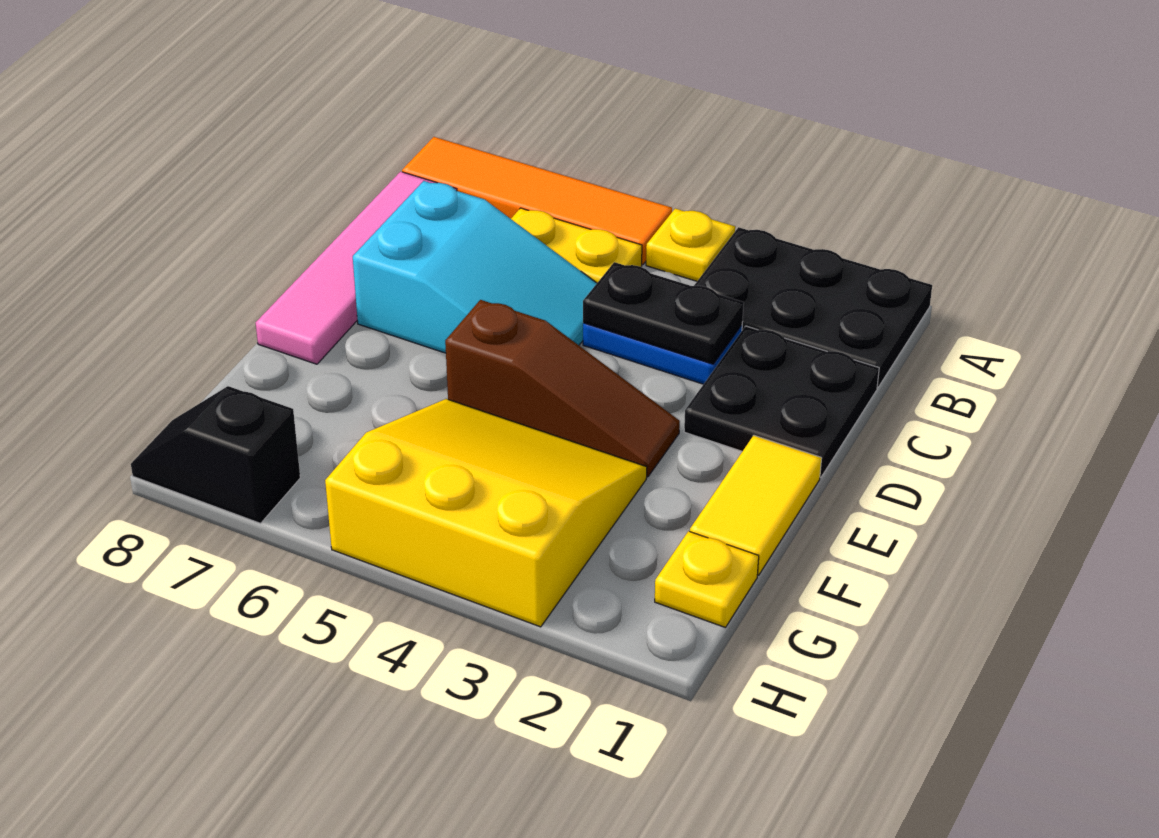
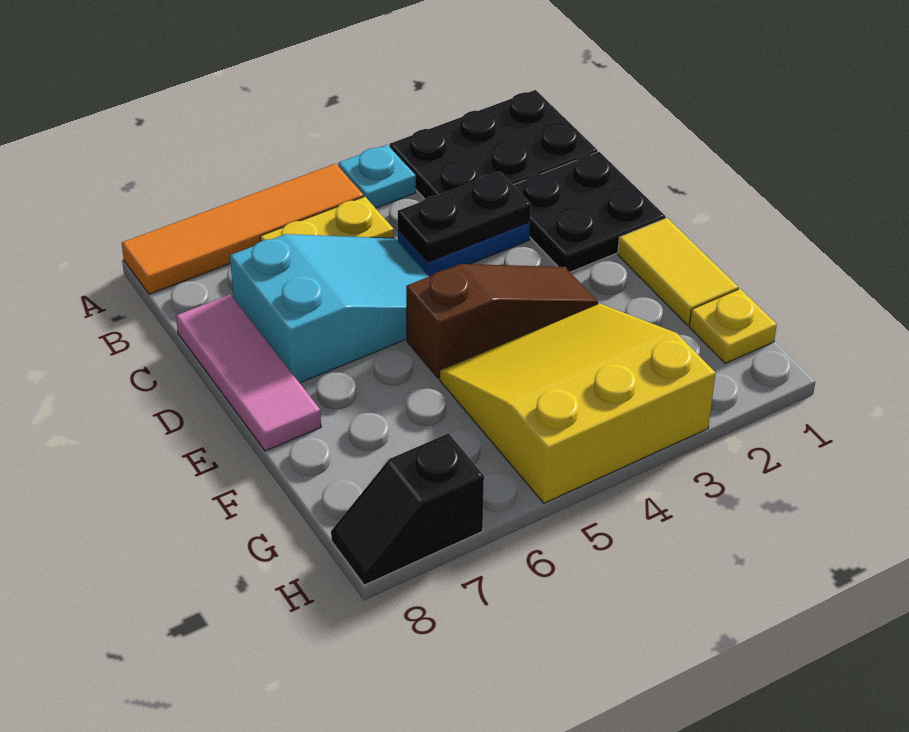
yellow plate A4 level 1 -> cyan plate A4 level 1
pink tile B8:E8 level 1 -> pink tile C8:E8 level 1

